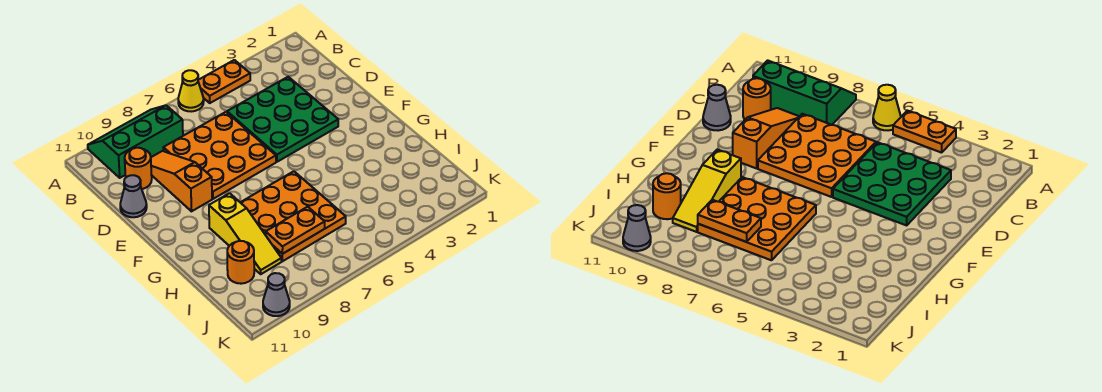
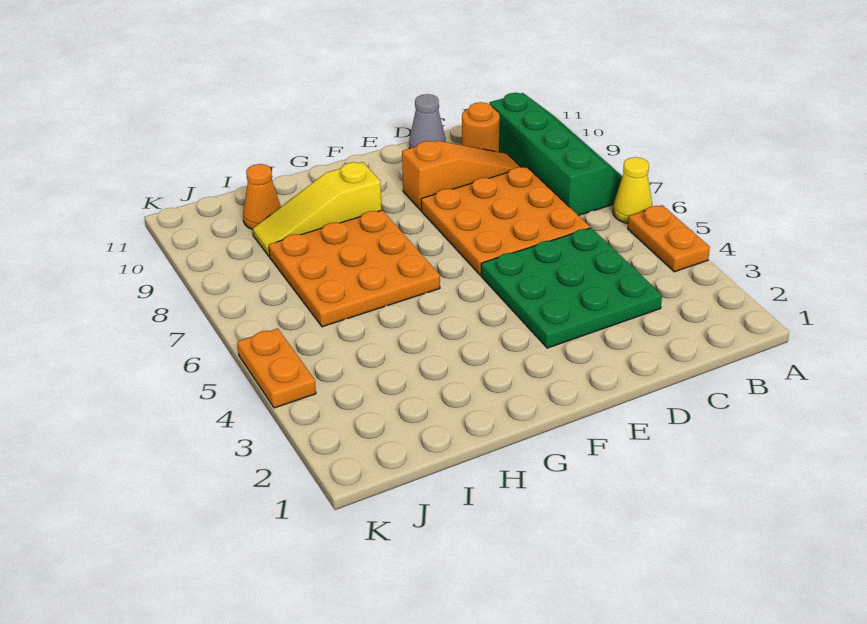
green slope A8:B10 level 1 top B -> green slope A7:B10 level 1 top B
orange plate I7:I8 level 2 -> orange plate K4:K5 level 1
orange round brick I10 level 1 -> orange cone I10 level 1
grey cone K10 level 1 -> none

